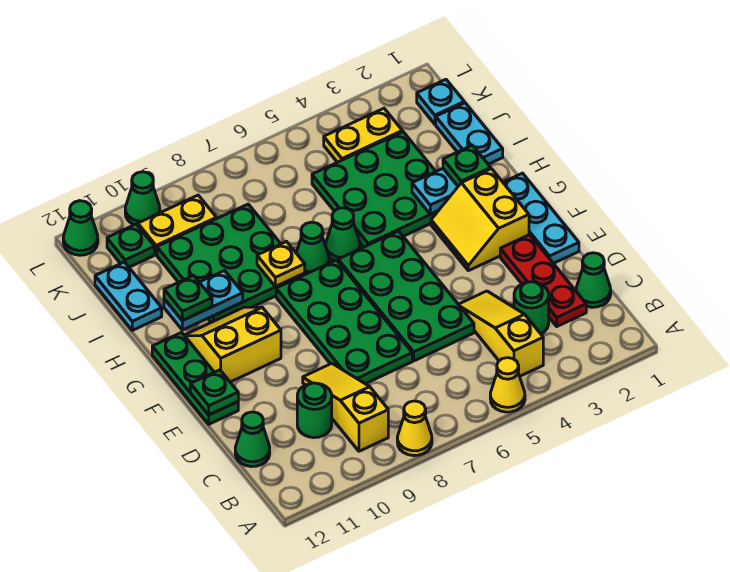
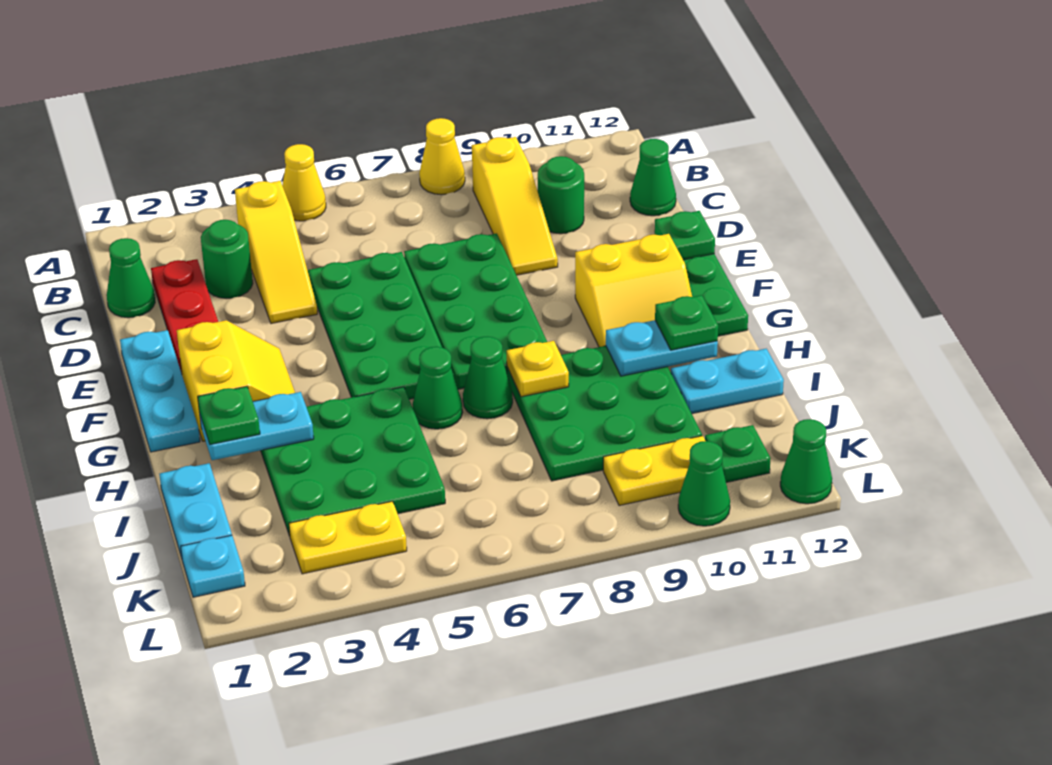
cyan plate I12:J12 level 1 -> cyan plate I11:I12 level 1

